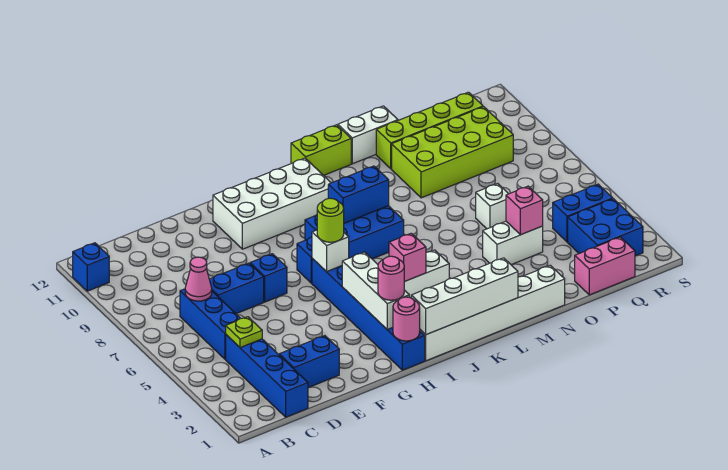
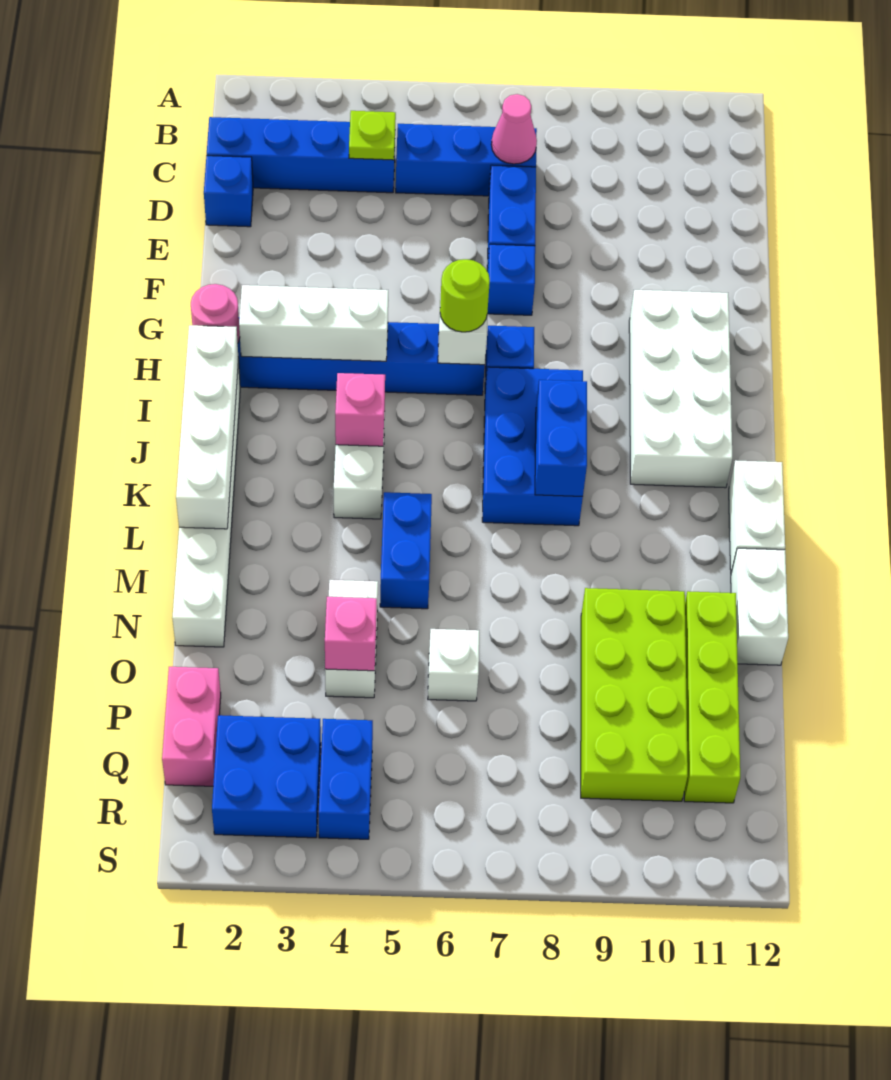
blue brick A11 level 1 -> blue brick D1 level 1
blue brick D2:E2 level 1 -> blue brick L5:M5 level 1
pink round brick H2 level 3 -> none
lime brick K12:L12 level 1 -> white brick K12:L12 level 1

